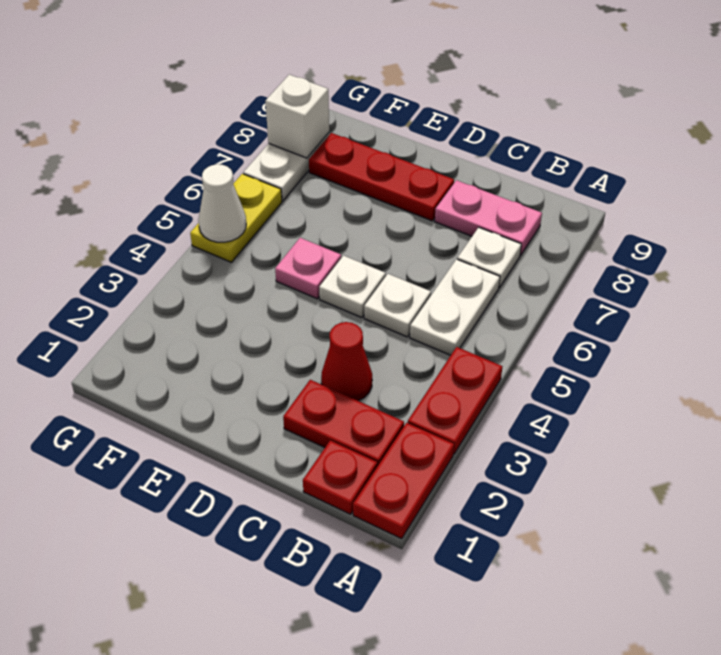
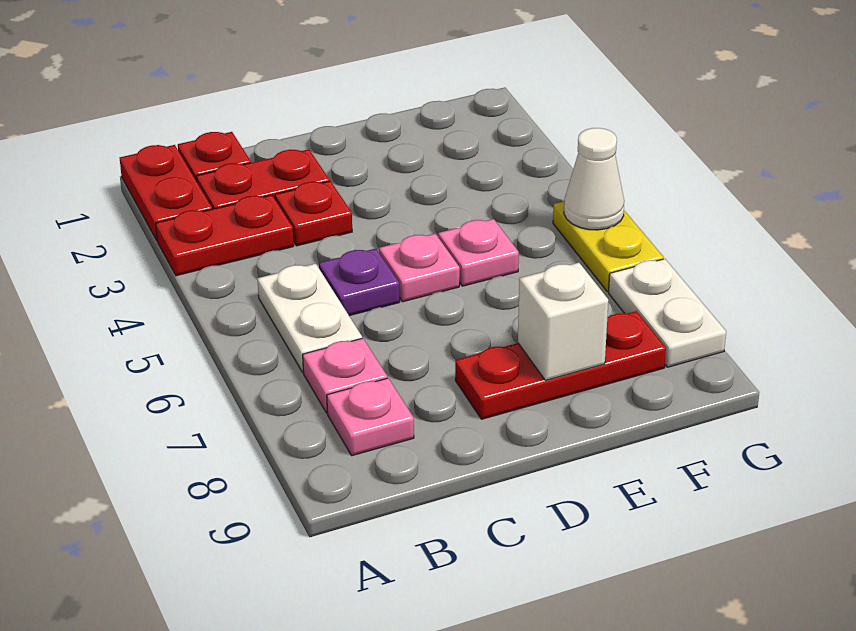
red plate A3:A4 level 1 -> red plate A3:B3 level 1
white plate B7 level 1 -> pink plate B7 level 1
pink plate B8:C8 level 1 -> pink plate B8 level 1
red cone C3 level 1 -> red plate C3 level 1
white plate C5 level 1 -> purple plate C5 level 1
white plate D5 level 1 -> pink plate D5 level 1
white brick G8 level 2 -> white brick E8 level 2

